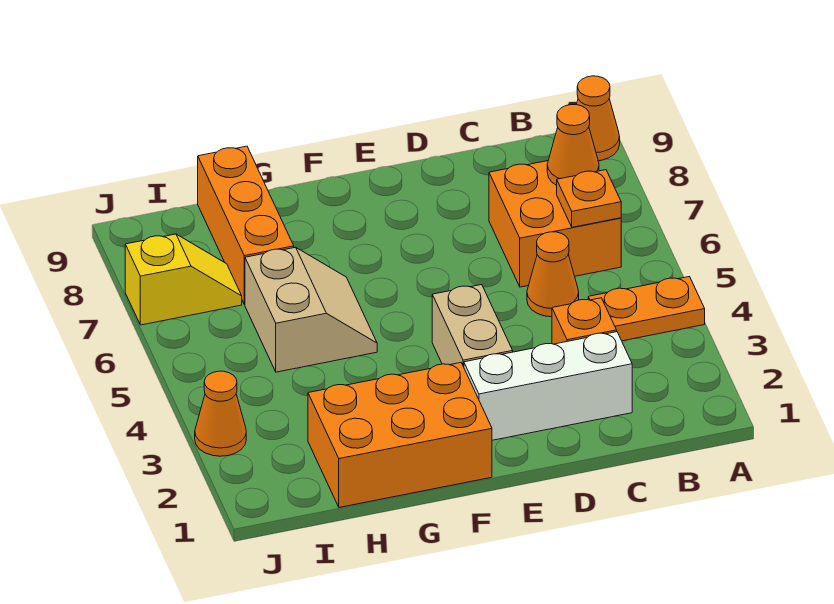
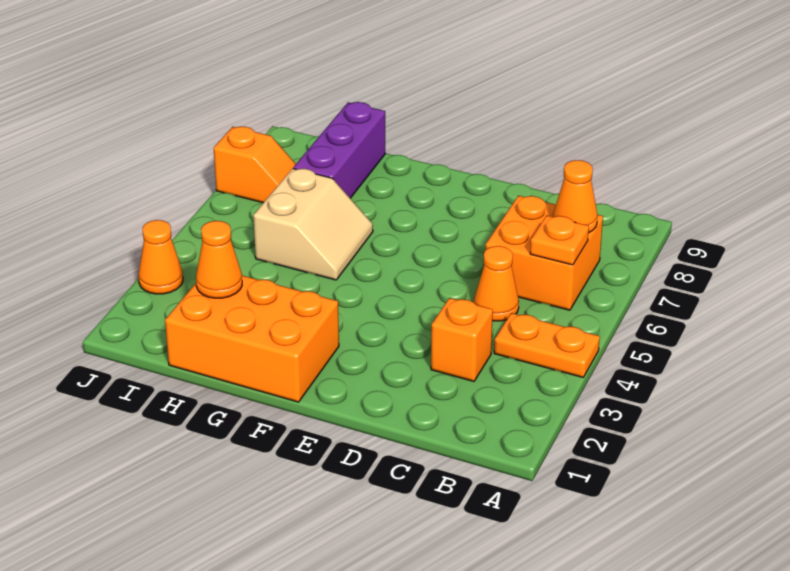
orange cone A9 level 1 -> orange cone H2 level 2
white brick C2:E2 level 1 -> none
tan brick E3:E4 level 1 -> none
orange brick H7:H9 level 1 -> purple brick H7:H9 level 1
yellow slope I7:J7 level 1 top J -> orange slope I7:J7 level 1 top J

